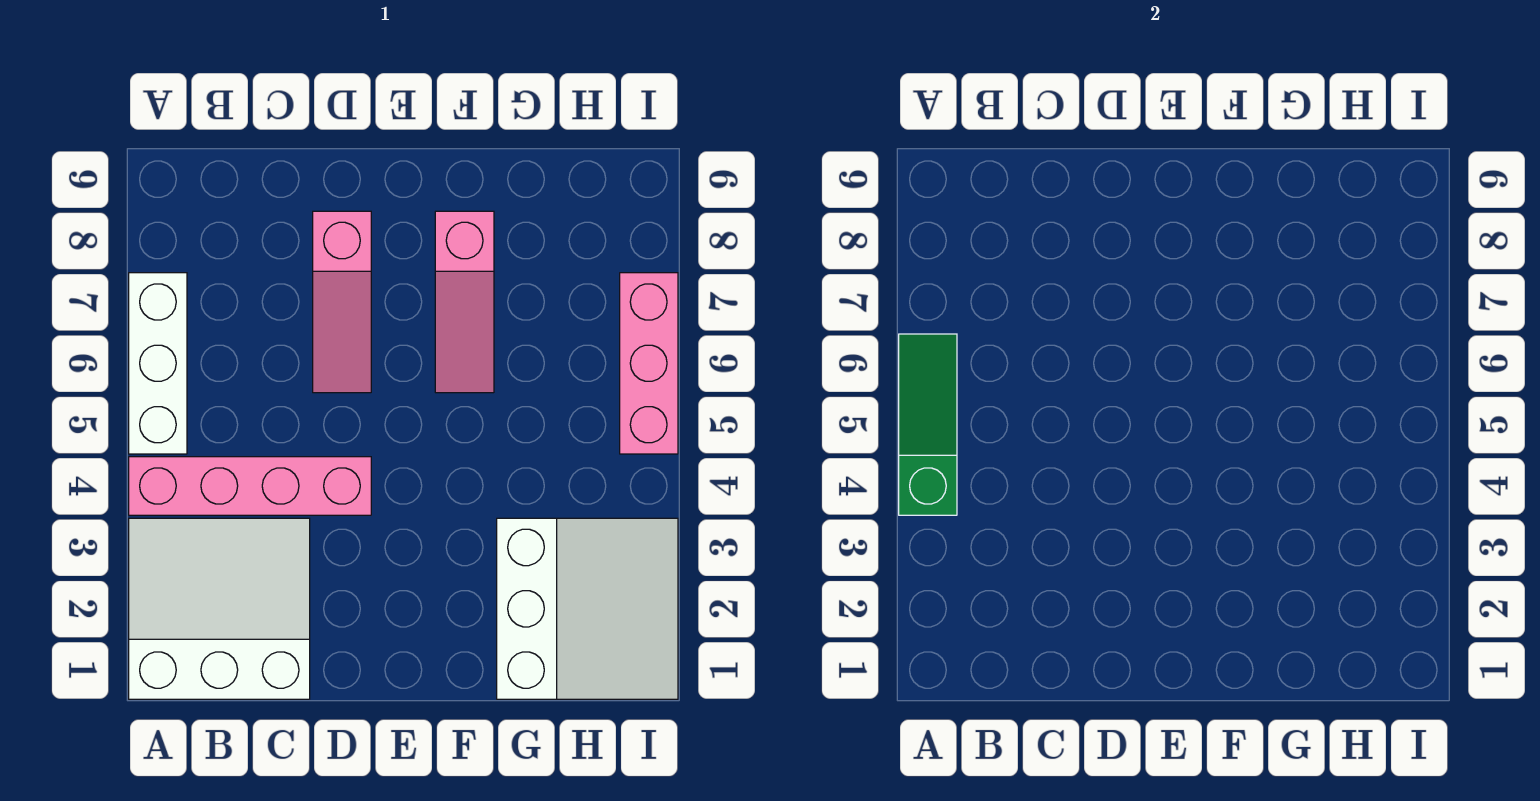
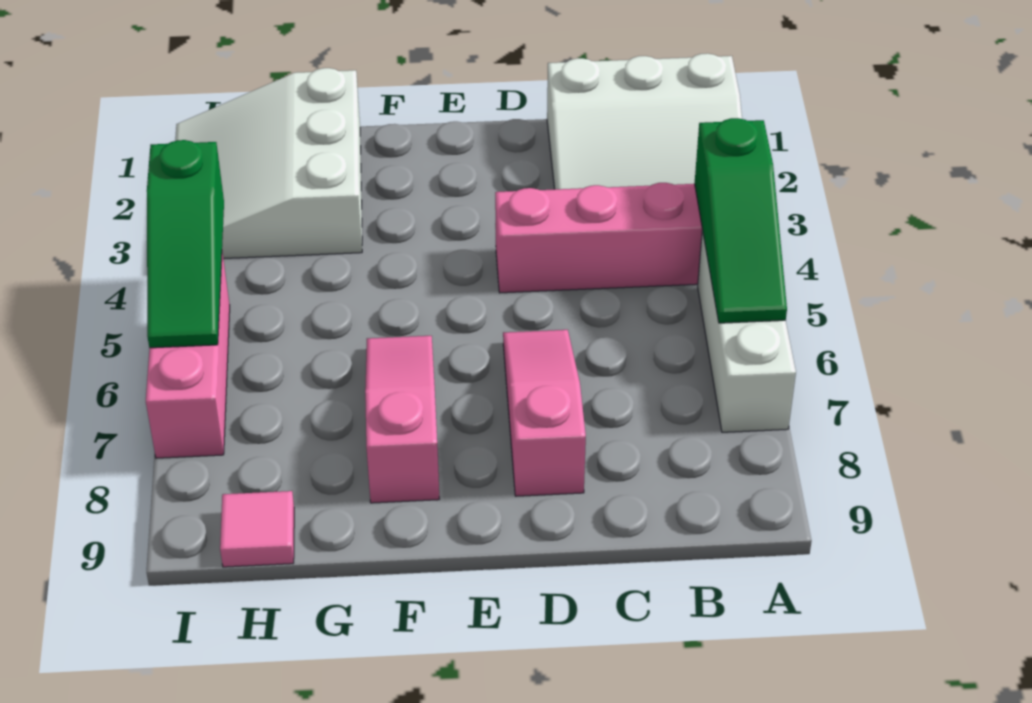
none -> pink tile H9 level 1
none -> green slope I4:I6 level 2 top 4

